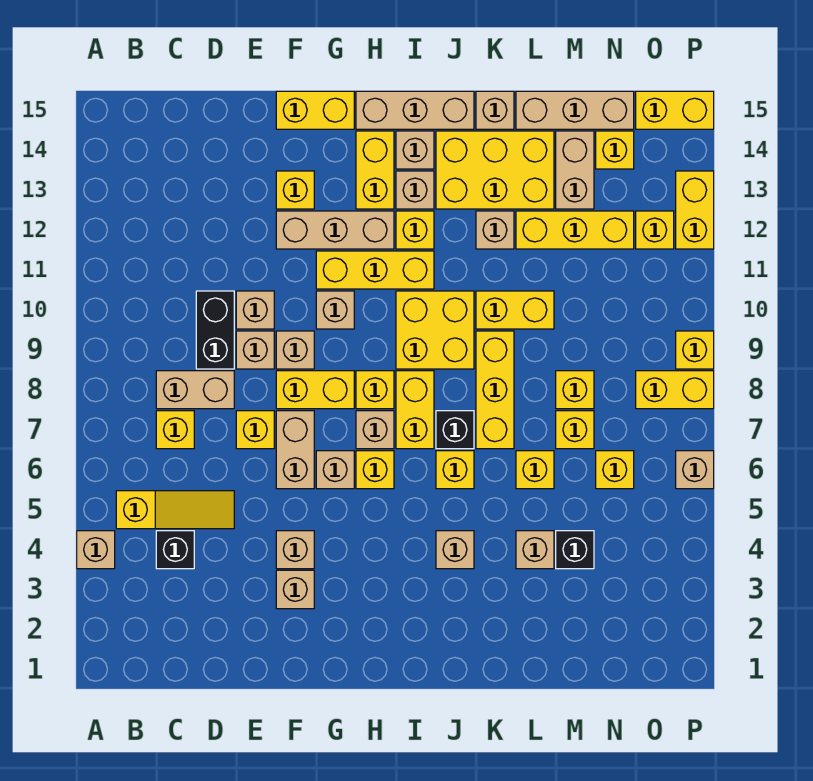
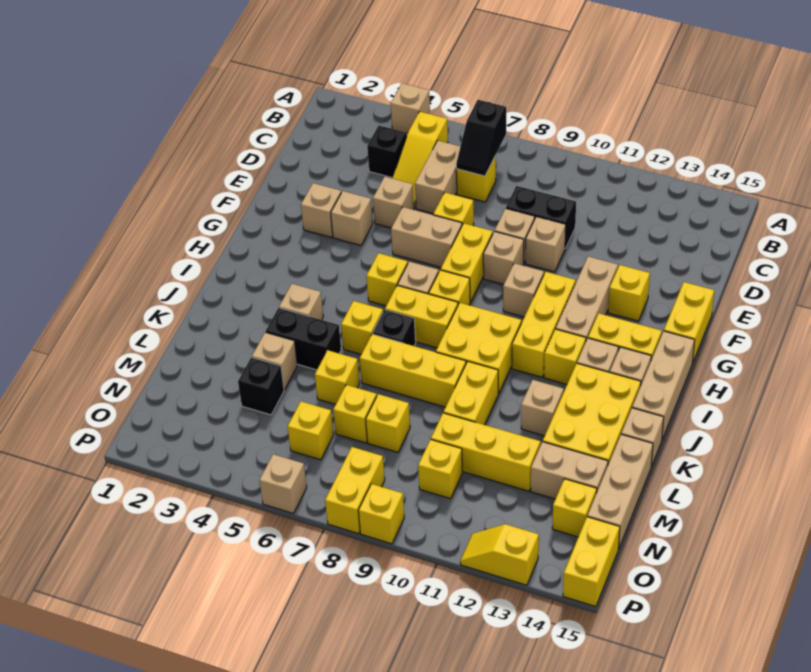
none -> black slope B7:C7 level 2 top B
tan brick C8:D8 level 1 -> tan brick C6:D6 level 1
tan brick G6 level 1 -> tan brick E5 level 1
none -> black brick K4:K5 level 1
yellow brick L12:N12 level 1 -> yellow brick M10:M12 level 1
yellow brick O12 level 1 -> yellow brick N10 level 1
yellow brick P12:P13 level 1 -> yellow slope P12:P13 level 1 top 13

